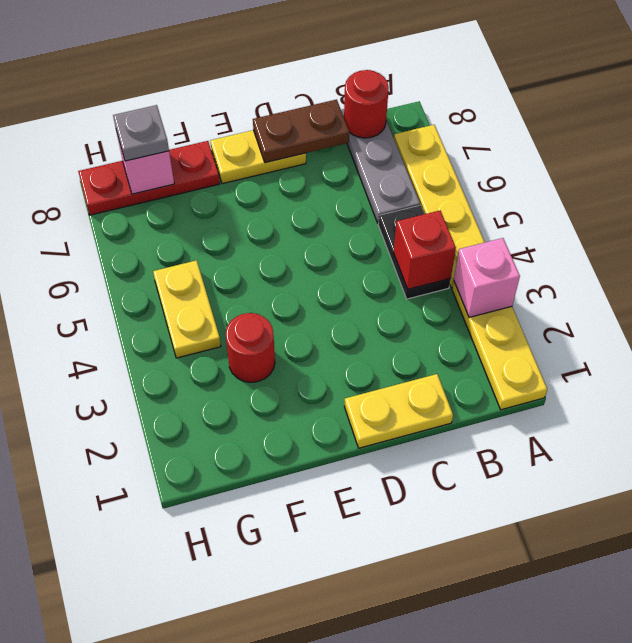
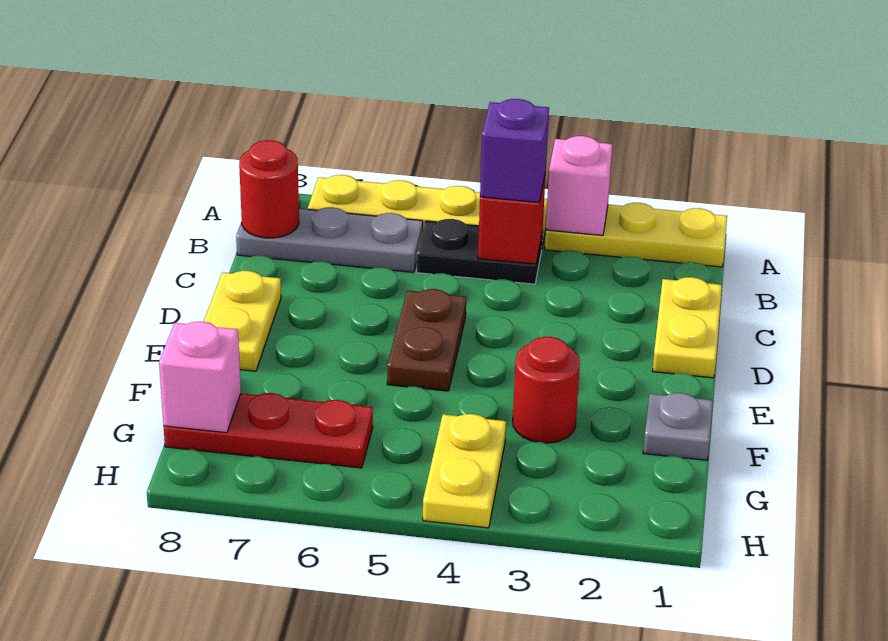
none -> purple brick B4 level 3
brown plate C8:D8 level 2 -> brown plate D5:E5 level 1
red plate F8:H8 level 1 -> red plate G6:G8 level 1
yellow plate G4:G5 level 1 -> yellow plate G4:H4 level 1
grey plate G8 level 3 -> grey plate F1 level 1

